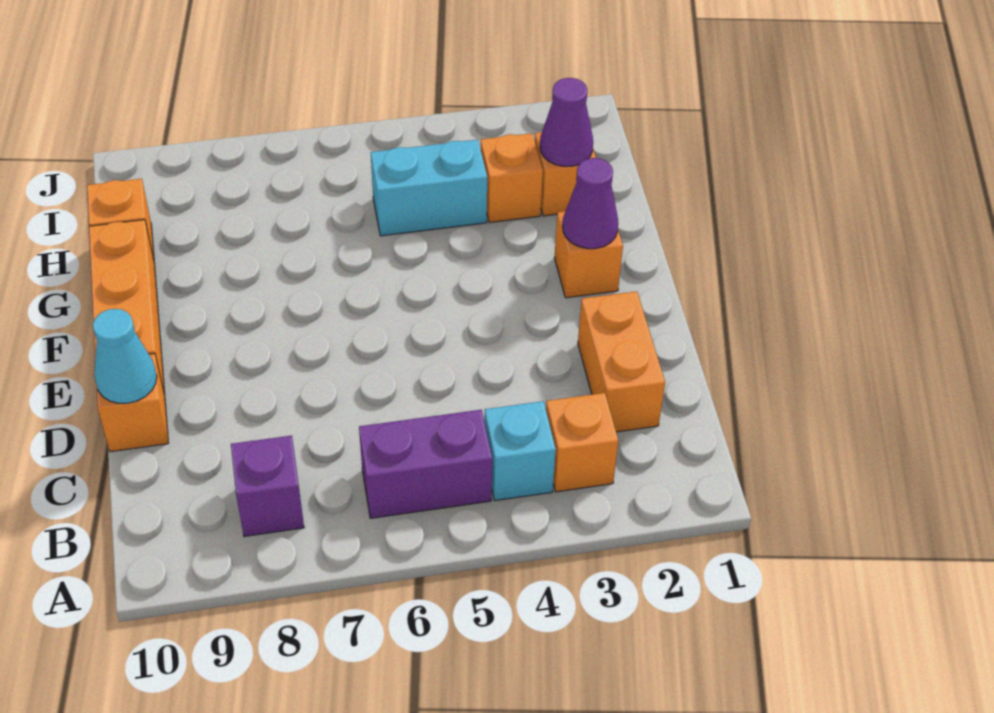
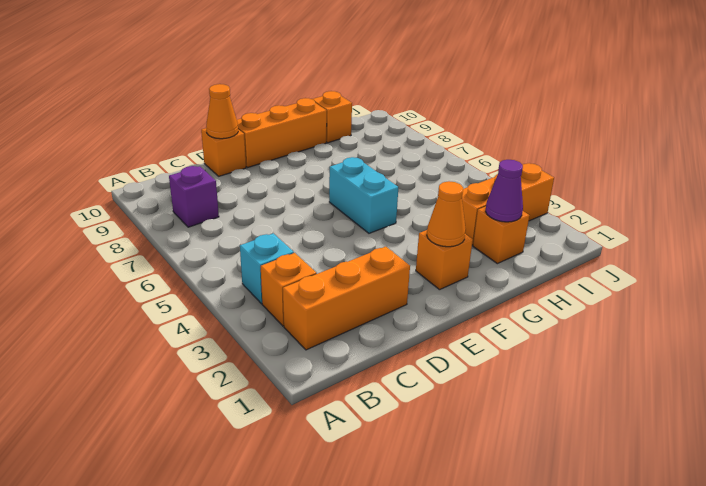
purple brick B5:B6 level 1 -> none
orange brick C2:D2 level 1 -> orange brick B2:D2 level 1
cyan cone D10 level 2 -> orange cone D10 level 2
purple cone F2 level 2 -> orange cone F2 level 2
orange brick H3 level 1 -> orange brick H3:J3 level 1
cyan brick H4:H5 level 1 -> cyan brick F5:F6 level 1

